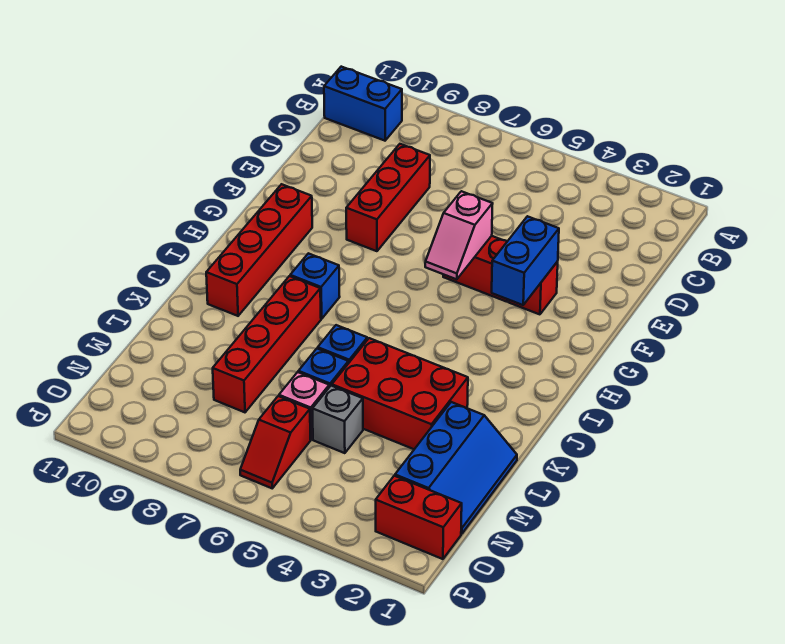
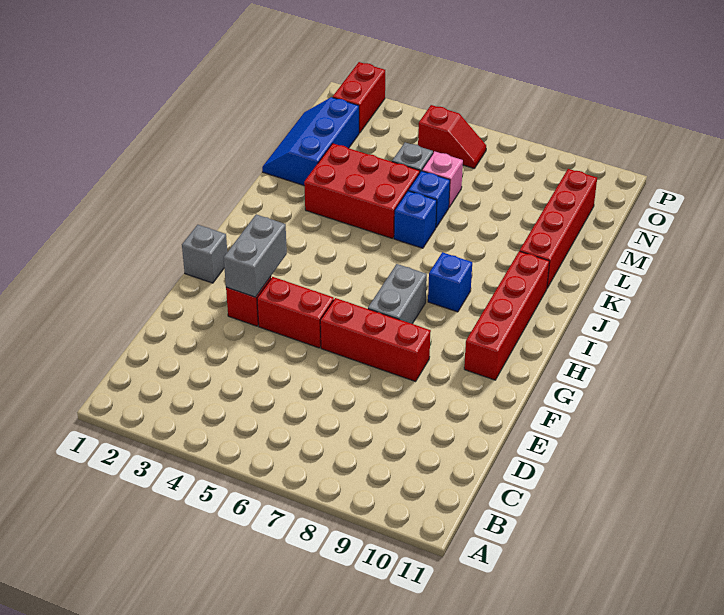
blue brick B10:B11 level 1 -> none
red brick D8:F8 level 1 -> red brick F6:F8 level 1
blue brick F3:G3 level 2 -> grey brick F3:G3 level 2
pink slope F5:G5 level 2 top F -> none
none -> grey brick G1 level 1
none -> grey brick G7:H7 level 1
red brick J8:M8 level 1 -> red brick K10:N10 level 1
red slope N6:O6 level 1 top N -> red slope O5:O6 level 1 top 5
red brick O1:O2 level 1 -> red brick O2:P2 level 1

